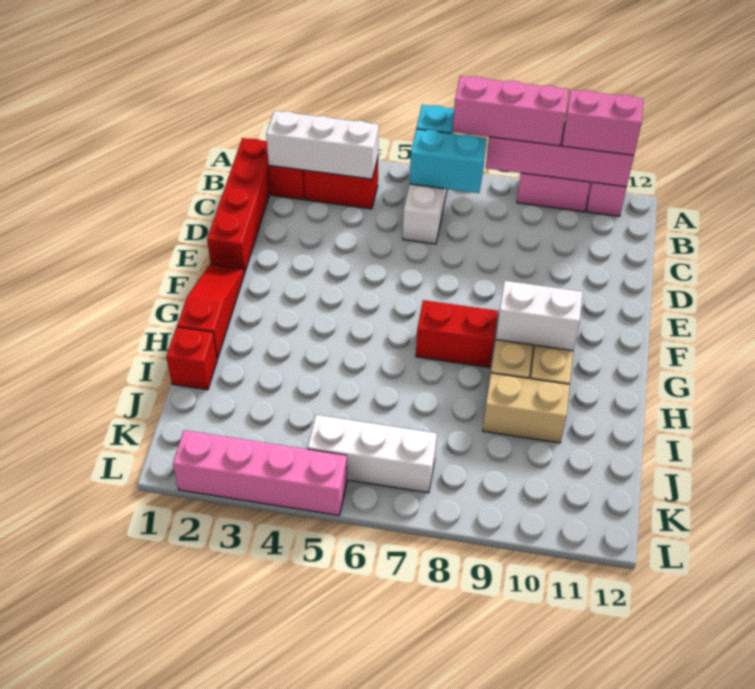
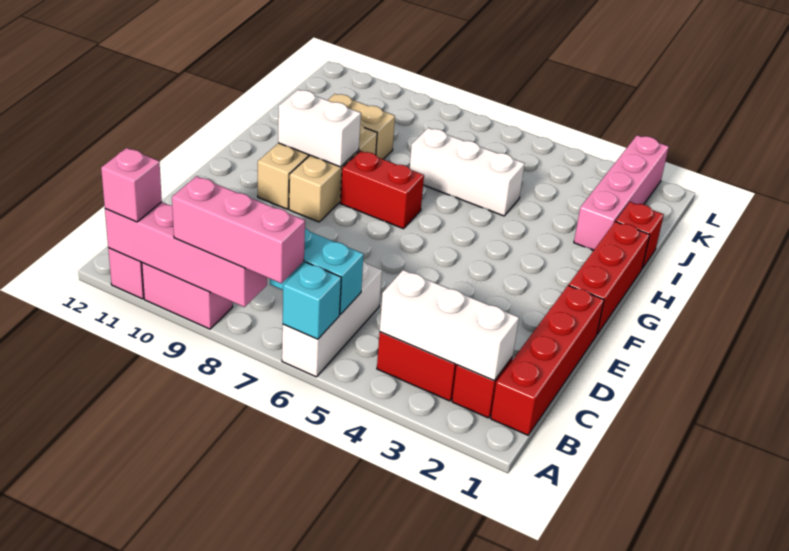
pink brick A10:A11 level 3 -> pink brick A11 level 3
red slope F1:H1 level 1 top H -> red brick F1:H1 level 1
white brick K5:K7 level 1 -> white brick I5:I7 level 1
pink brick L2:L5 level 1 -> pink brick I2:L2 level 1

